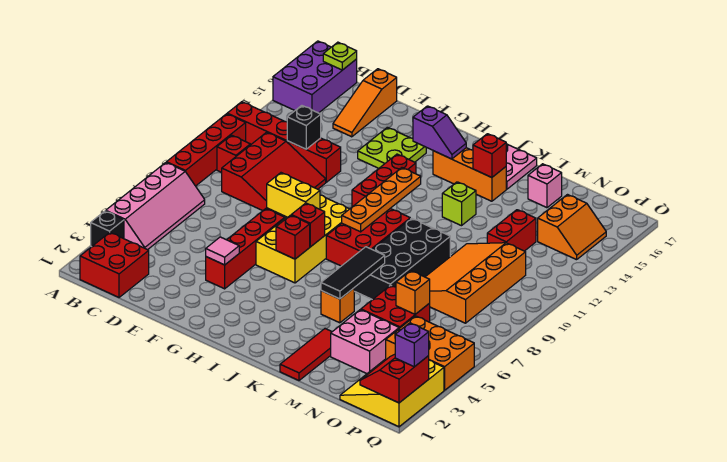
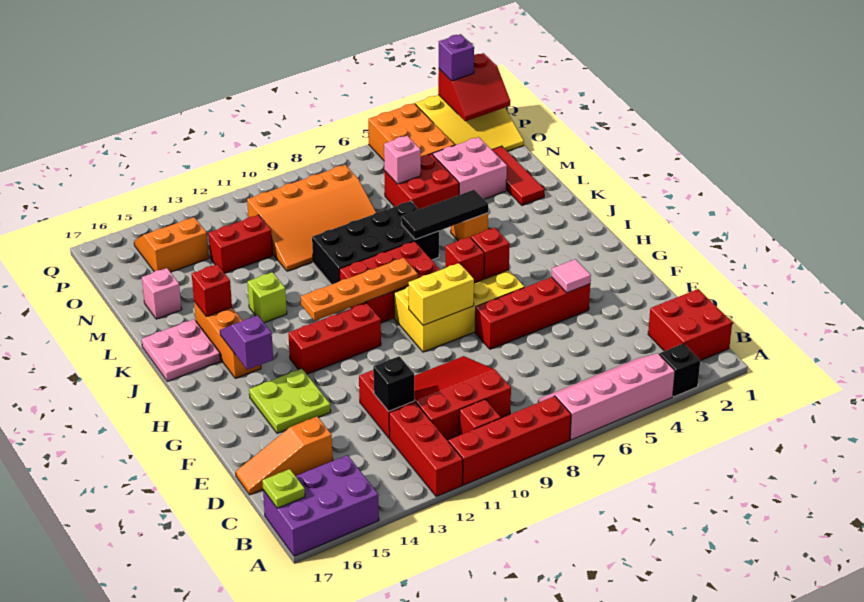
orange slope D15:D17 level 1 top 17 -> orange slope D15:D17 level 1 top 15
yellow brick F8:G8 level 2 -> yellow brick G8:G9 level 2
red tile L1:L3 level 1 -> red tile L2:N2 level 1
orange brick N6 level 2 -> pink brick N6 level 2

